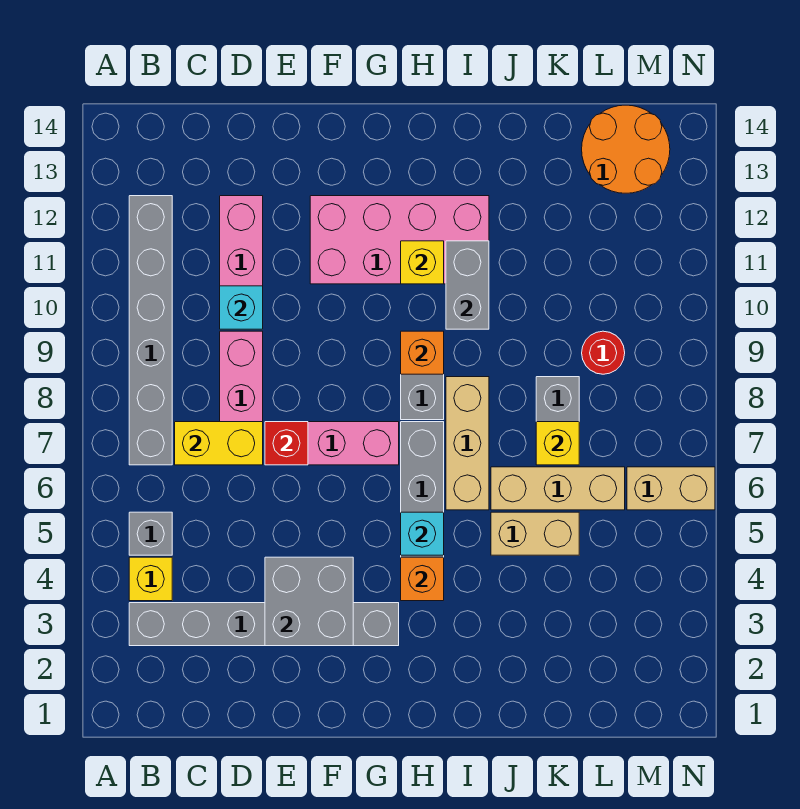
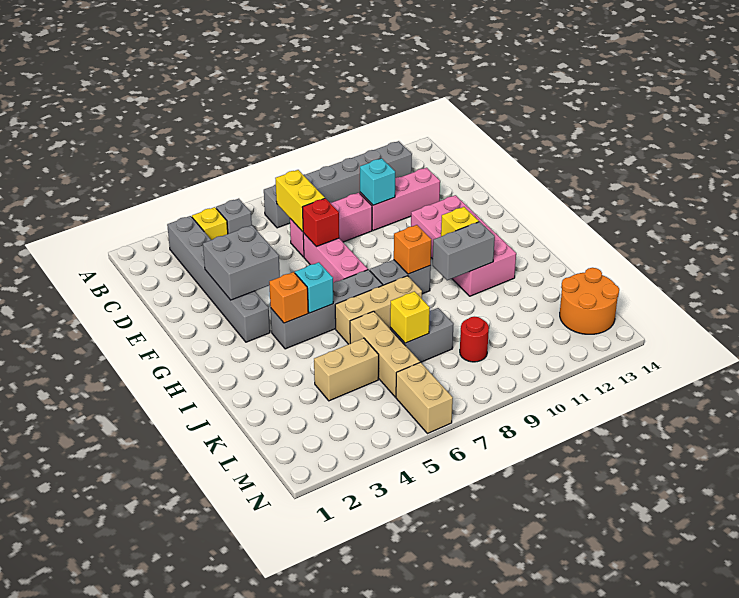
tan brick J5:K5 level 1 -> tan brick K4:K5 level 1

